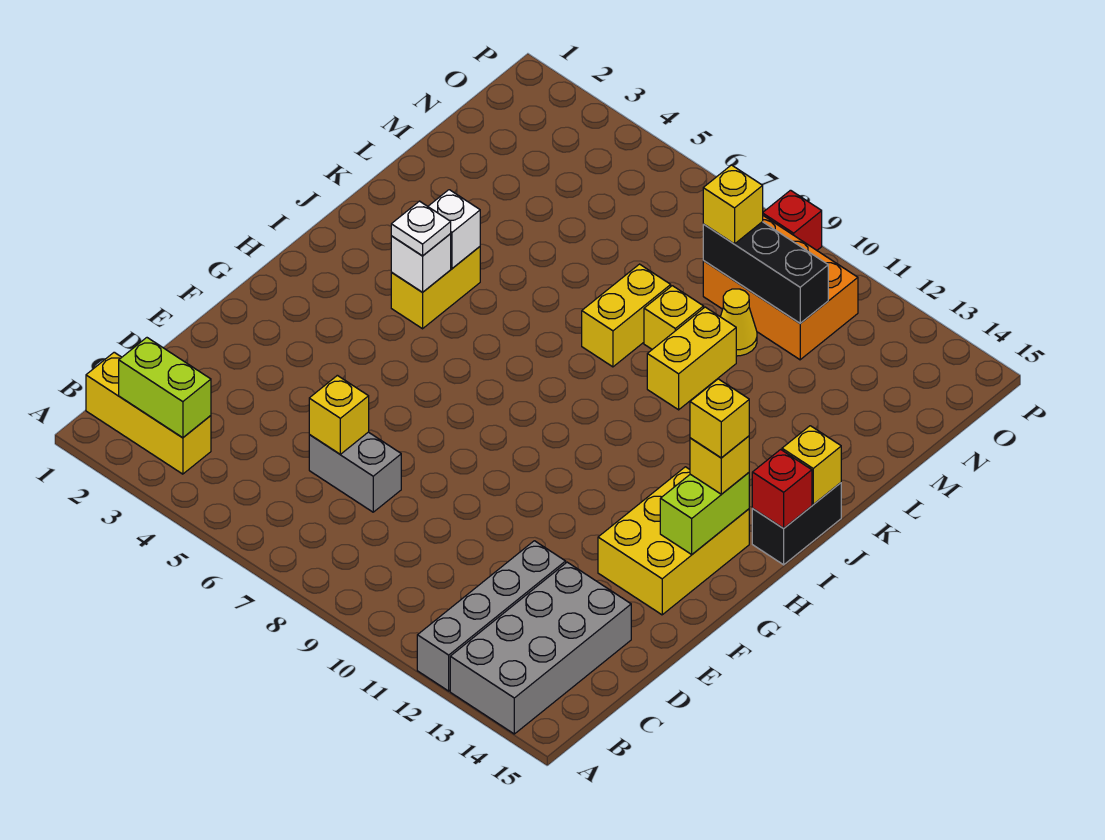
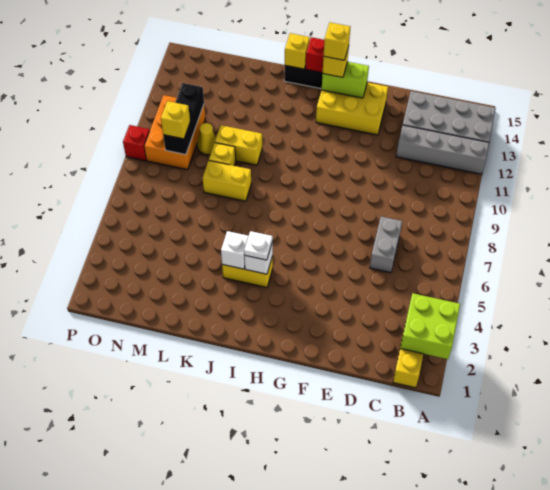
lime brick B2:B3 level 2 -> lime brick A2:B3 level 2
yellow brick D6 level 2 -> none

